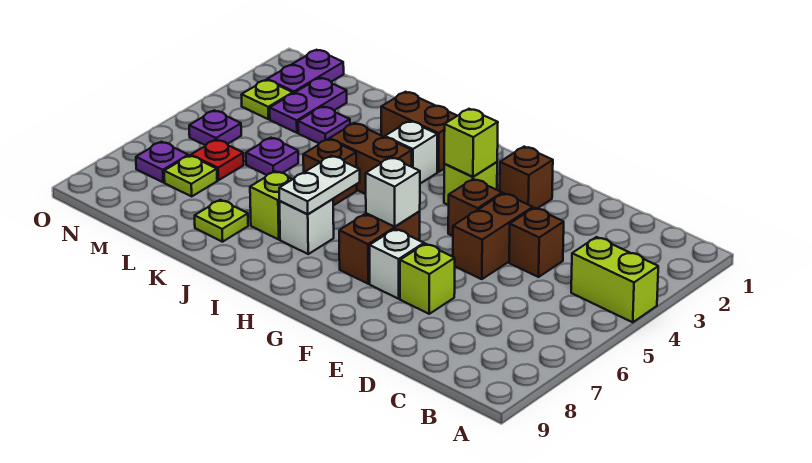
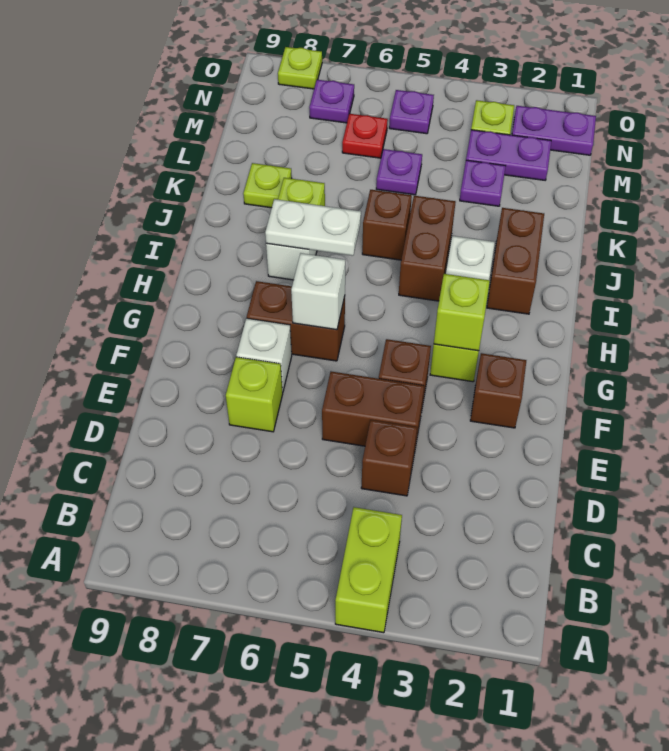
lime plate M7 level 1 -> lime plate O8 level 1

